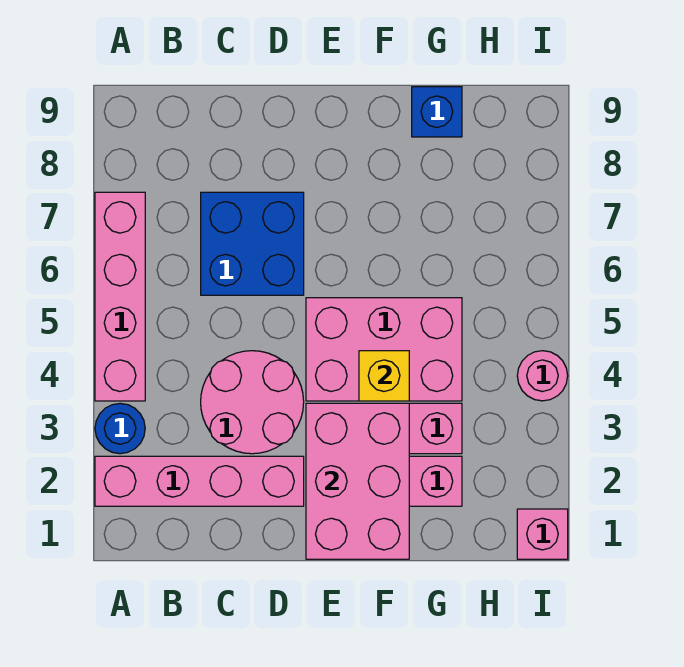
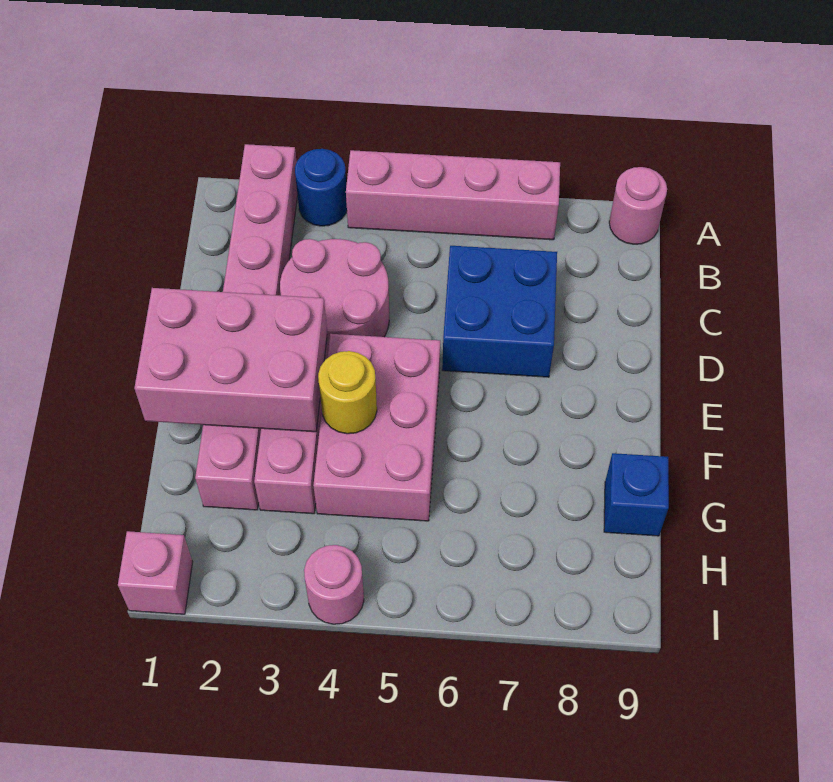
none -> pink round brick A9 level 1
yellow brick F4 level 2 -> yellow round brick F4 level 2

